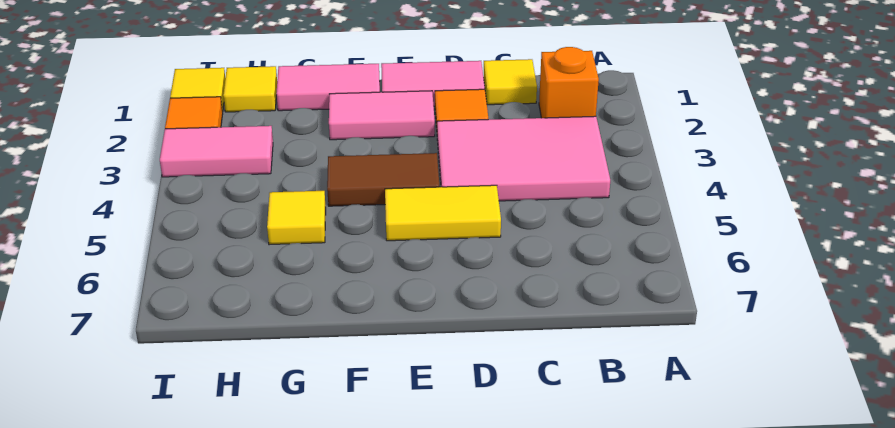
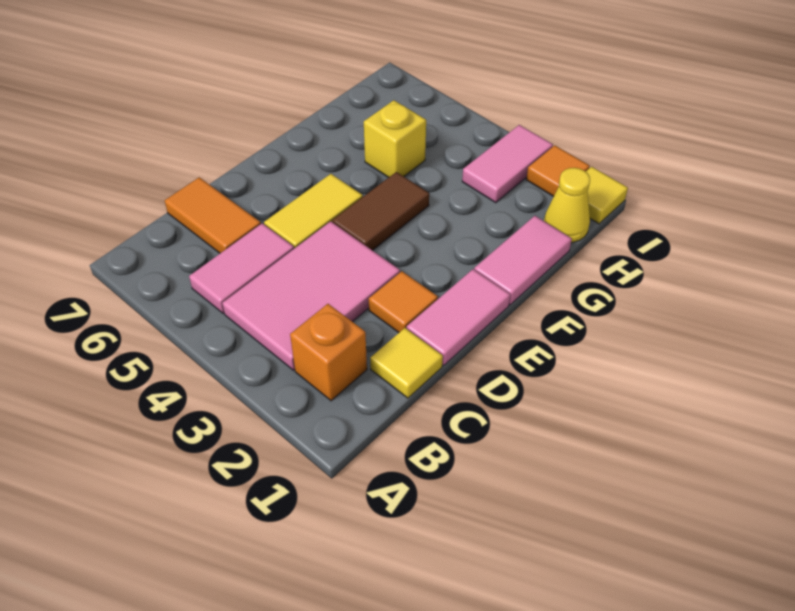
none -> orange tile C6:C7 level 1
pink tile E2:F2 level 1 -> pink tile B5:C5 level 1
yellow tile G5 level 1 -> yellow brick G5 level 1
yellow tile H1 level 1 -> yellow cone H1 level 1

